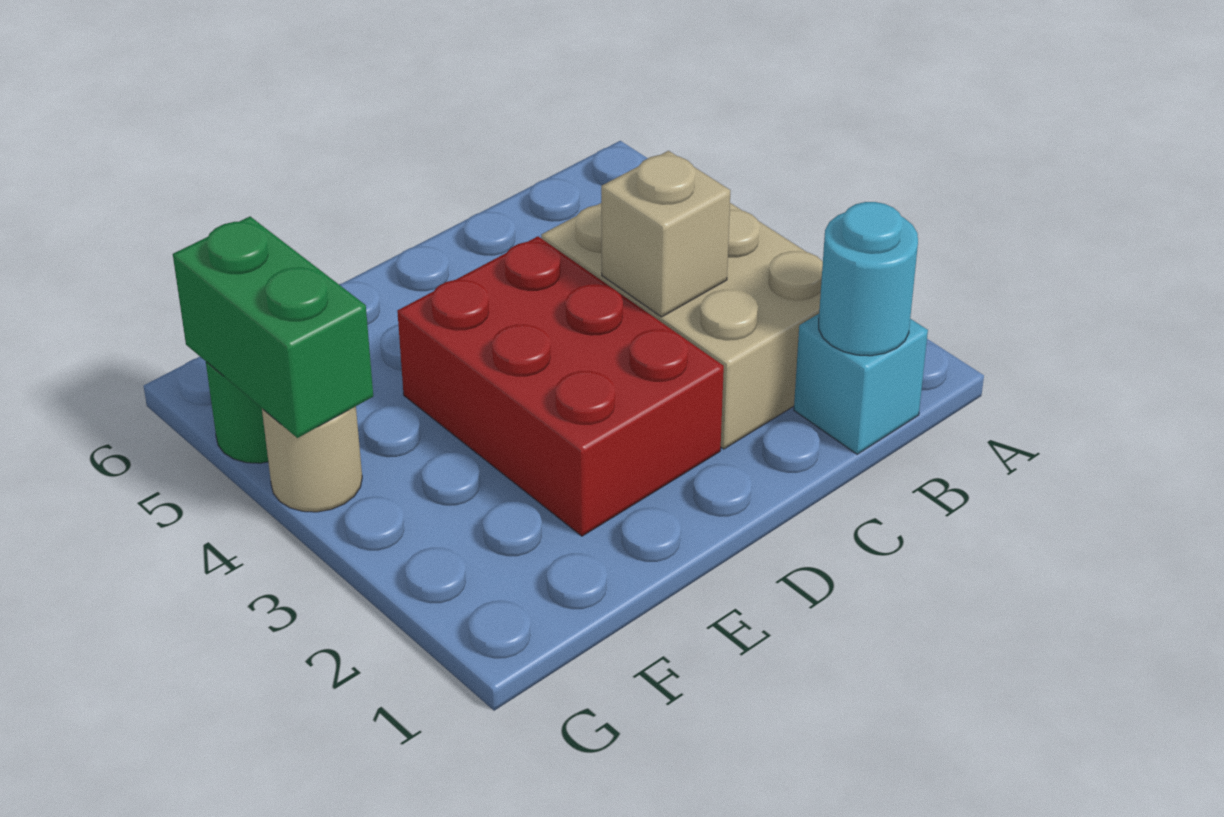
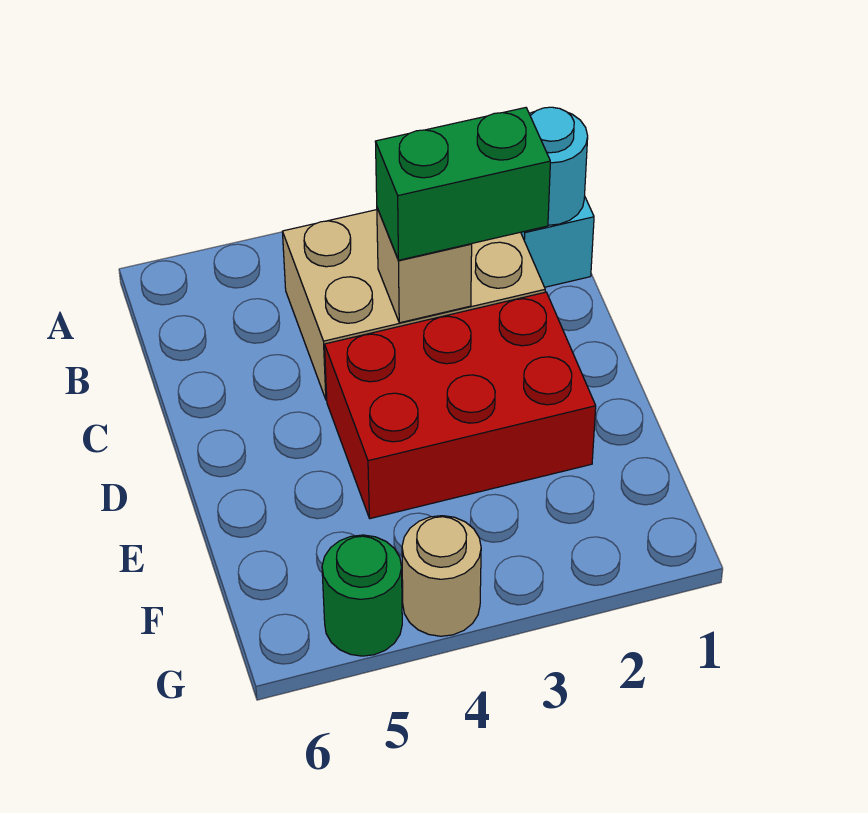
green brick G4:G5 level 2 -> green brick C2:C3 level 3

